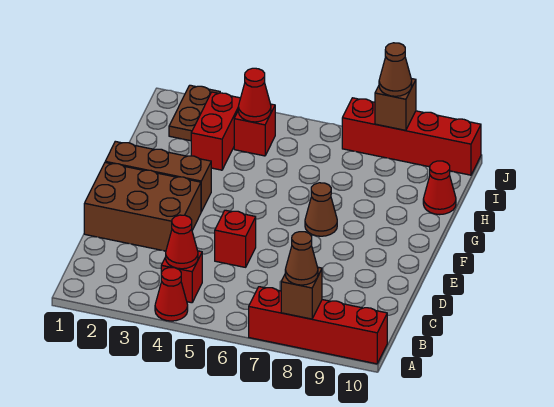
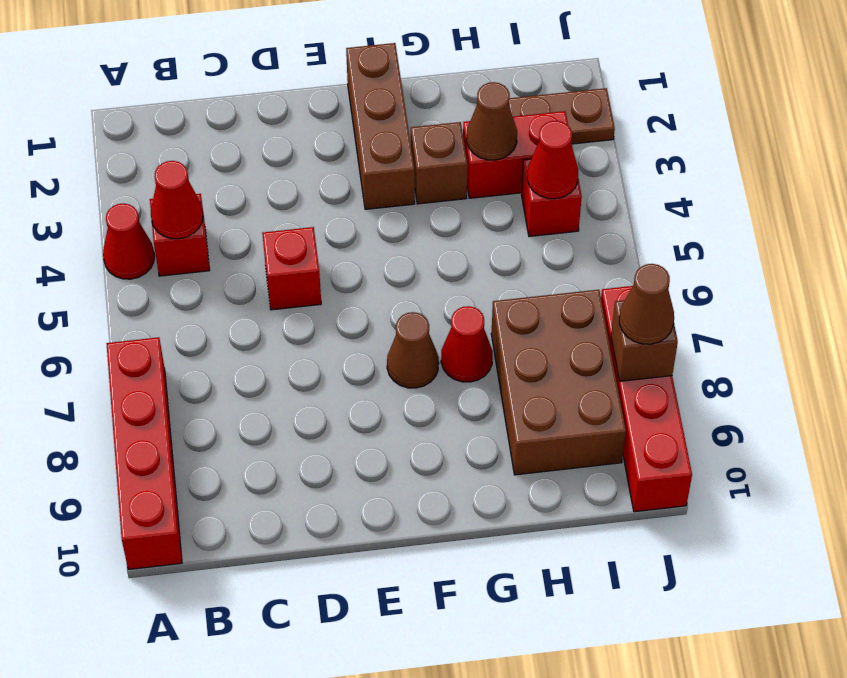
brown brick A8 level 2 -> brown brick G3 level 1
brown cone A8 level 3 -> brown cone H3 level 2
brown brick D1:E3 level 1 -> brown brick H7:I9 level 1
red cone H10 level 1 -> red cone G7 level 1

